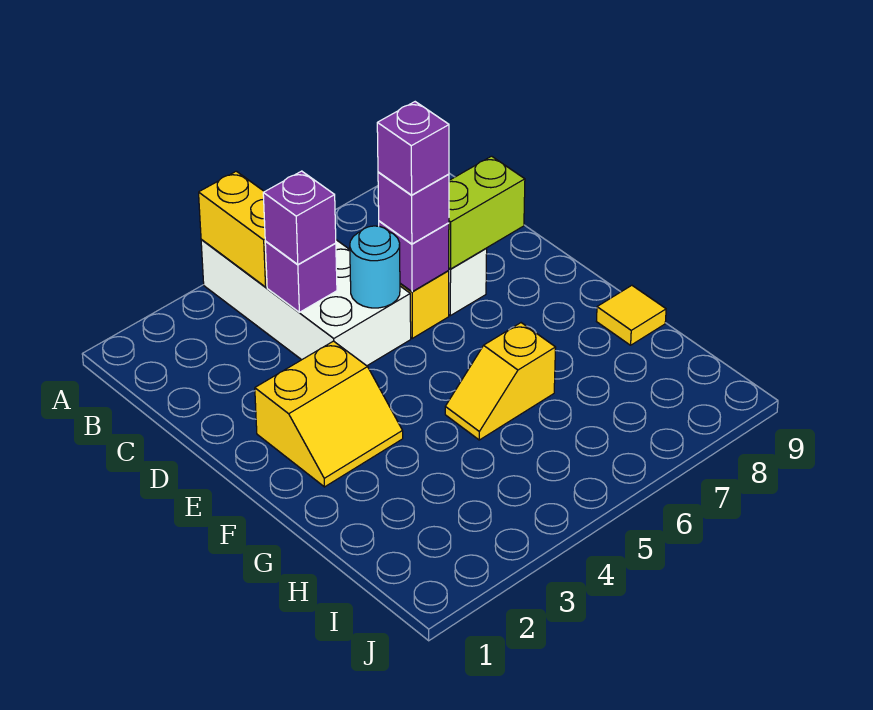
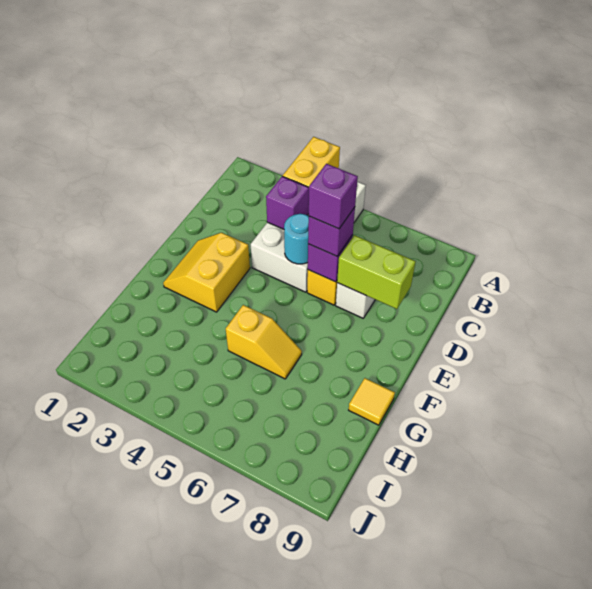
purple brick C4 level 3 -> none
yellow slope E2:F3 level 1 top E -> yellow slope E2:F3 level 1 top 3
yellow slope G5:G6 level 1 top 6 -> yellow slope G5:G6 level 1 top 5

